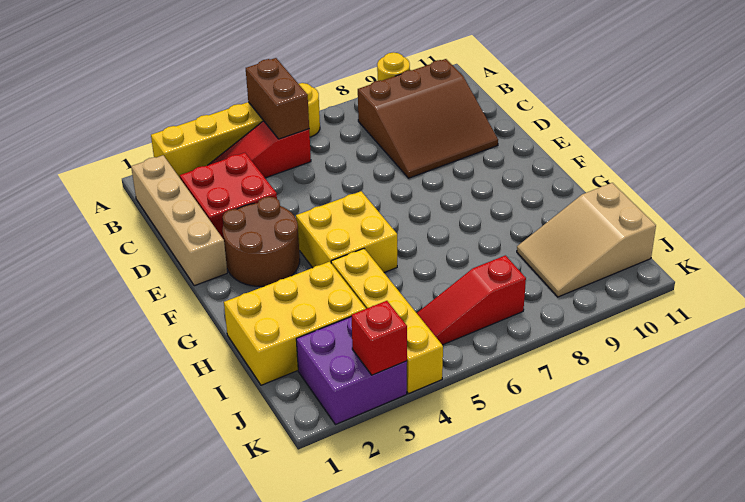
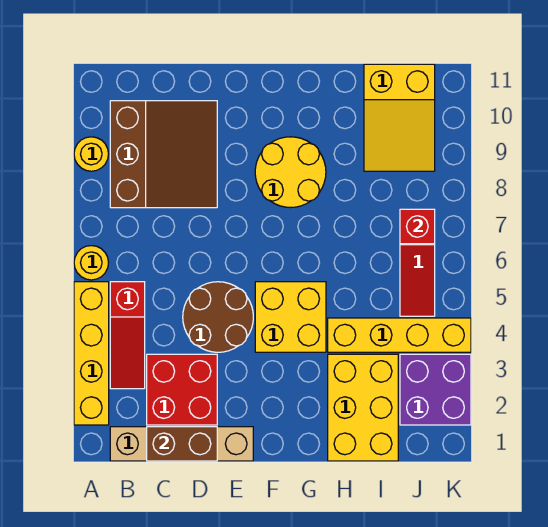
brown brick A5:B5 level 2 -> brown brick C1:D1 level 2
brown round brick E2:F3 level 1 -> brown round brick D4:E5 level 1
none -> yellow round brick F8:G9 level 1
tan slope I9:J11 level 1 top 11 -> yellow slope I9:J11 level 1 top 11
red brick K3 level 2 -> red brick J7 level 2

